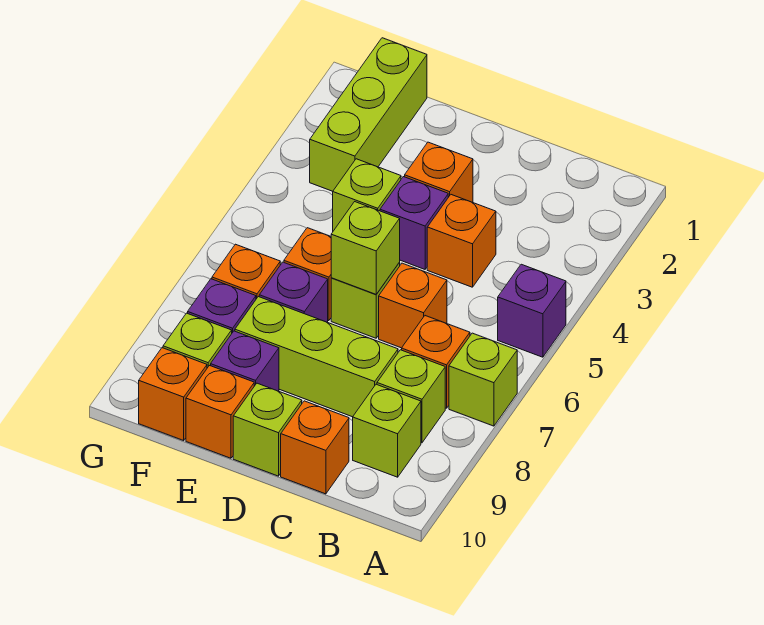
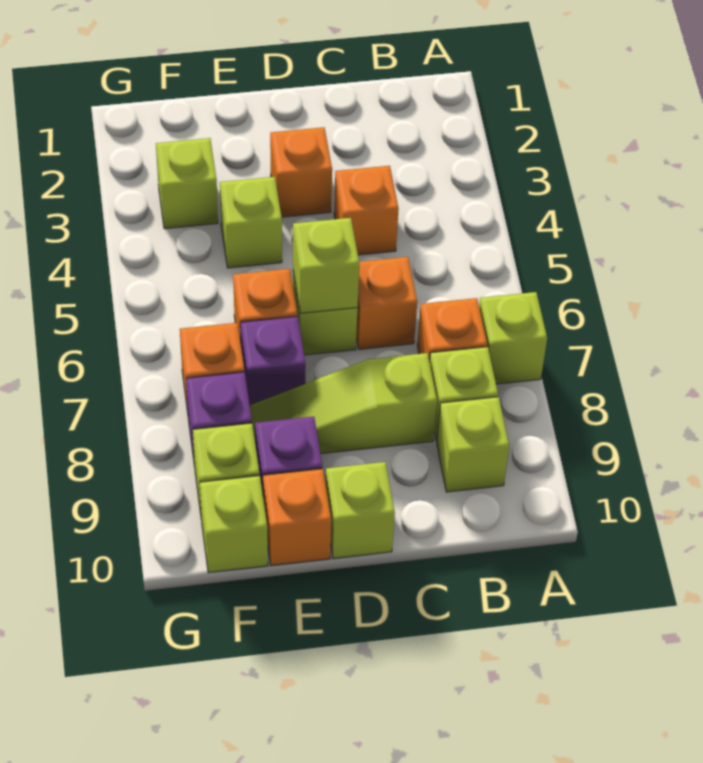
purple brick A5 level 1 -> none
lime brick C8:E8 level 1 -> lime slope C8:E8 level 1 top C
orange brick C10 level 1 -> none
purple brick D4 level 1 -> none
lime brick F1:F3 level 1 -> lime brick F3 level 1
orange brick F10 level 1 -> lime brick F10 level 1

